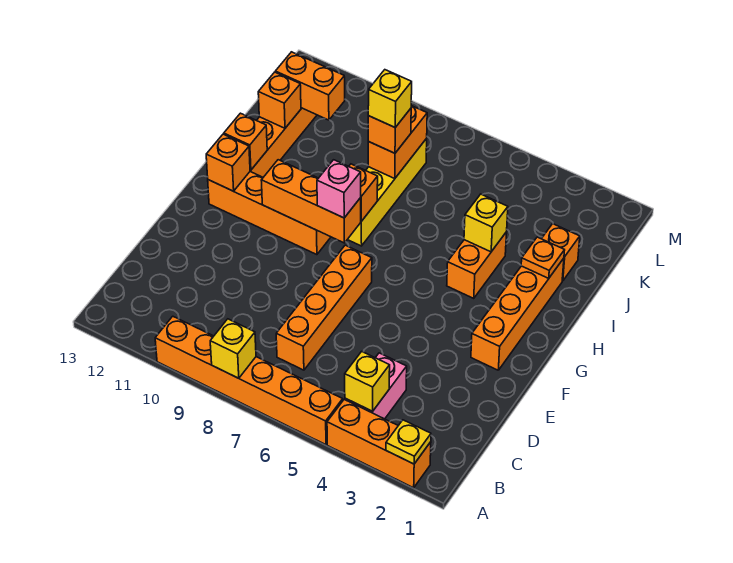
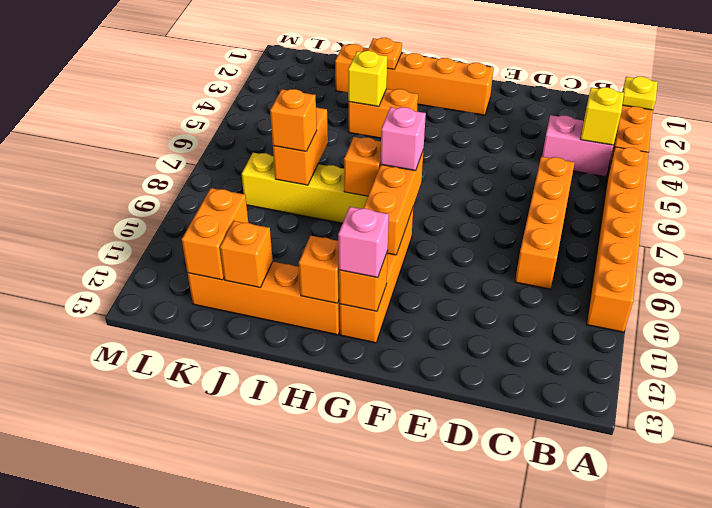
yellow brick A8 level 2 -> none
orange brick C7:F7 level 1 -> orange brick C6:C9 level 1
none -> pink brick G12 level 3
orange brick J8:K8 level 2 -> orange brick J7:J8 level 2
yellow brick J8 level 4 -> none

